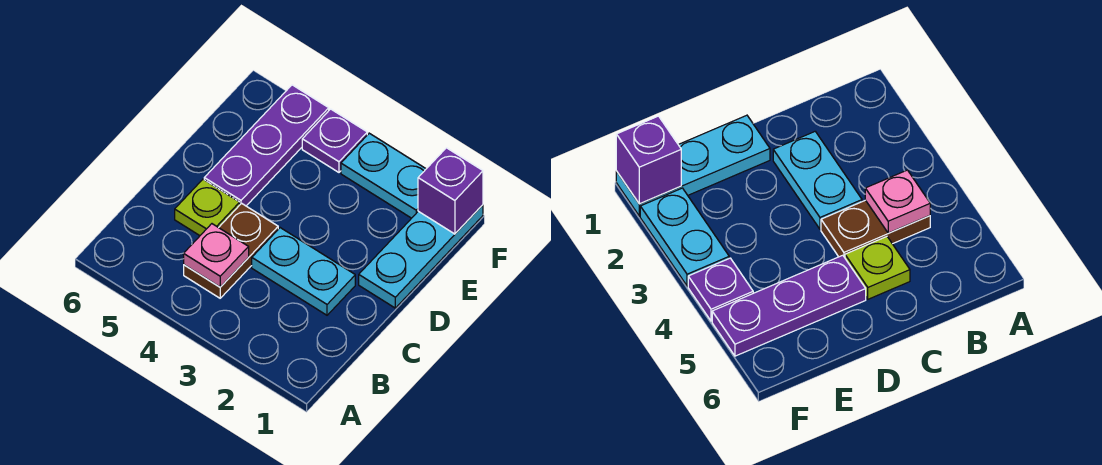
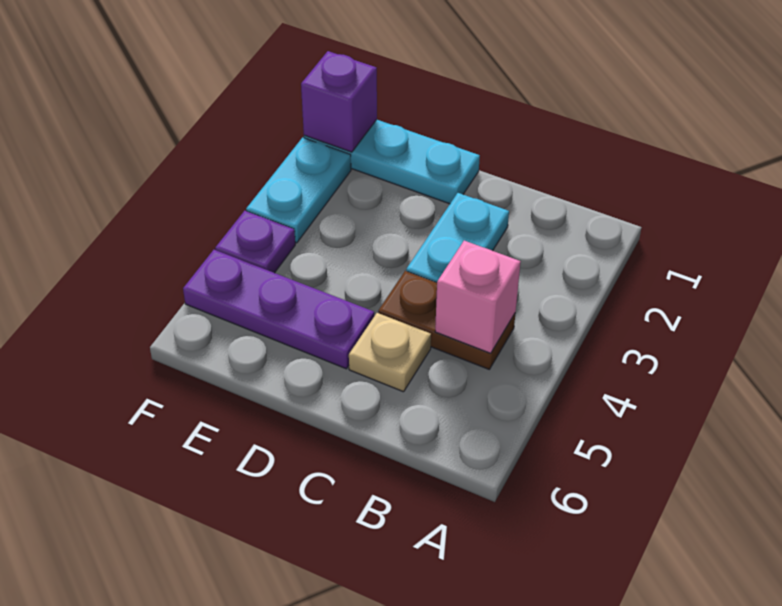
pink plate B4 level 2 -> pink brick B4 level 2
lime plate C5 level 1 -> tan plate C5 level 1

